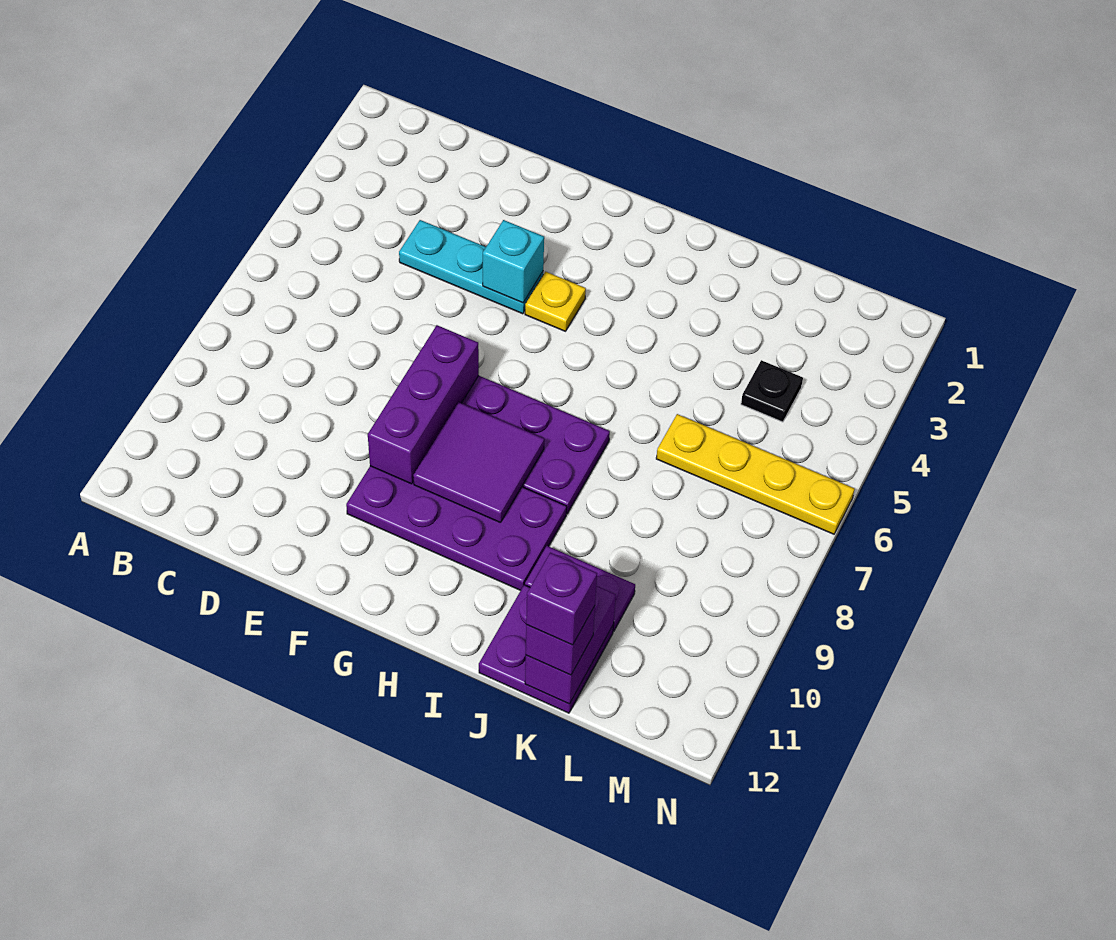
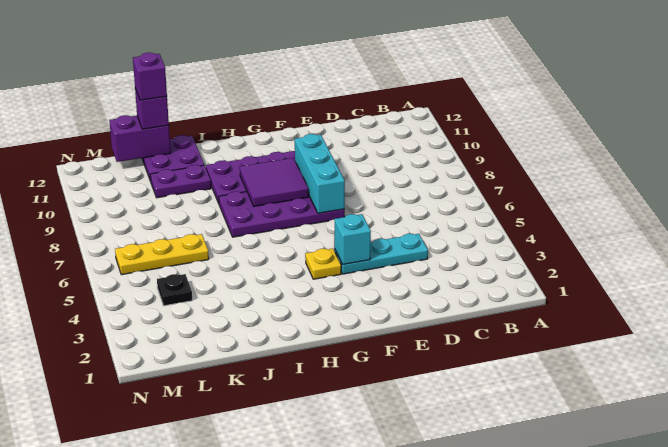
purple brick F7:F9 level 2 -> cyan brick F7:F9 level 2
yellow plate K6:N6 level 1 -> yellow plate K6:M6 level 1
purple brick K11:K12 level 2 -> purple brick K12:L12 level 2

